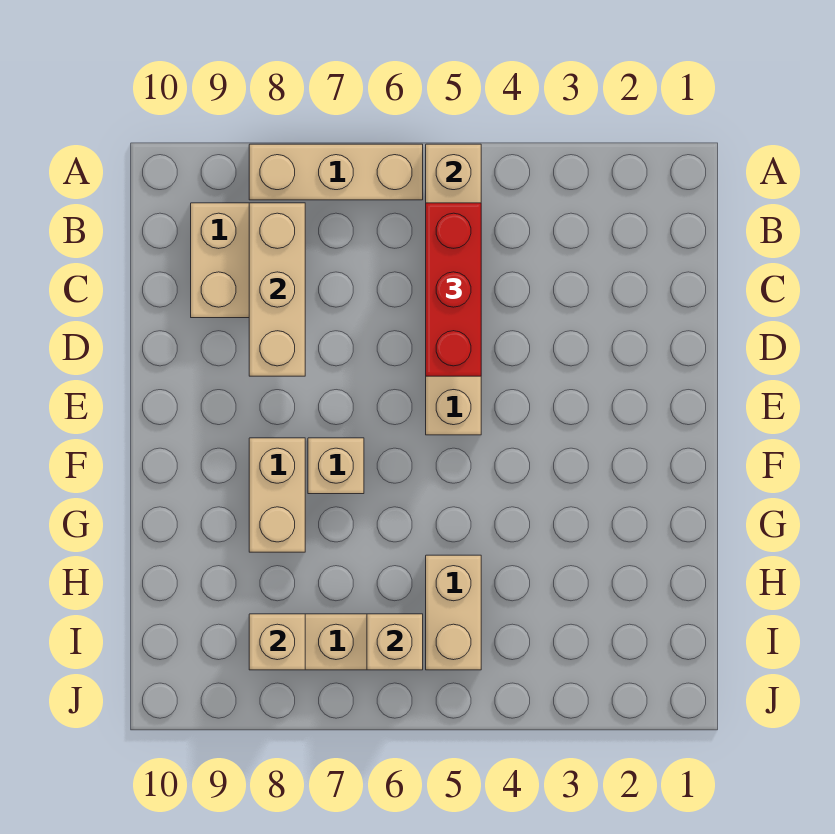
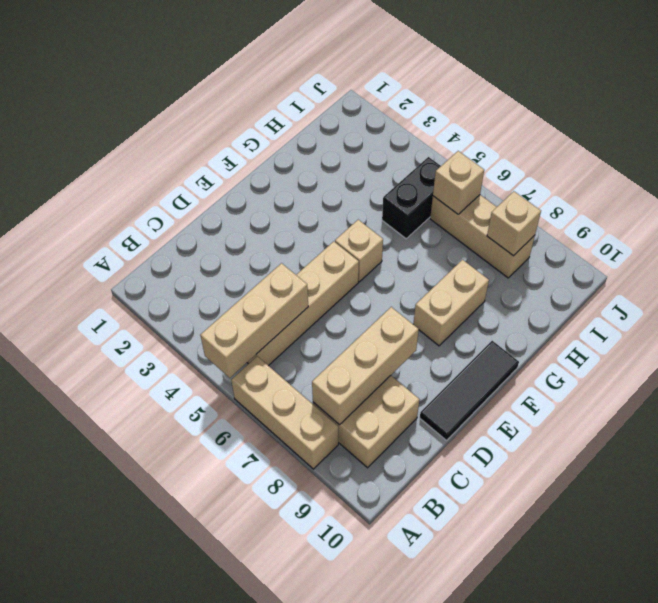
red brick B5:D5 level 3 -> none
none -> black tile D10:F10 level 1
tan brick F7 level 1 -> tan brick F5 level 1
tan brick H5:I5 level 1 -> black brick H5:I5 level 1

